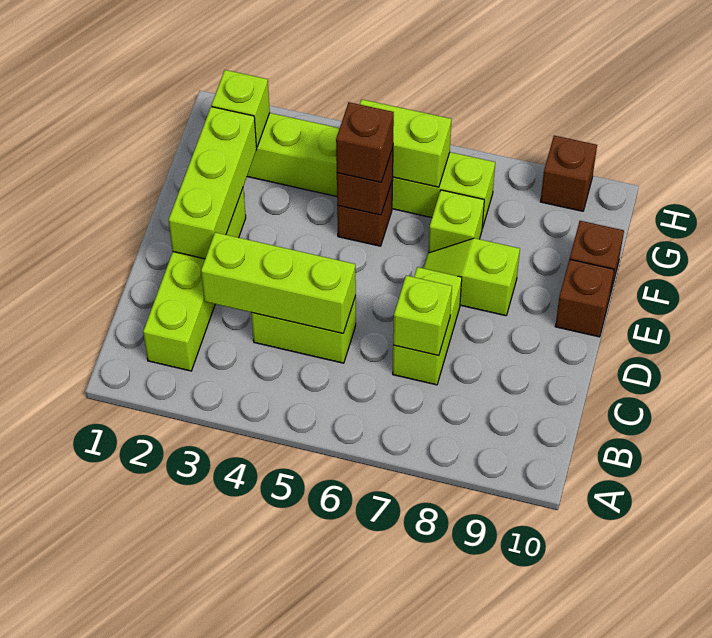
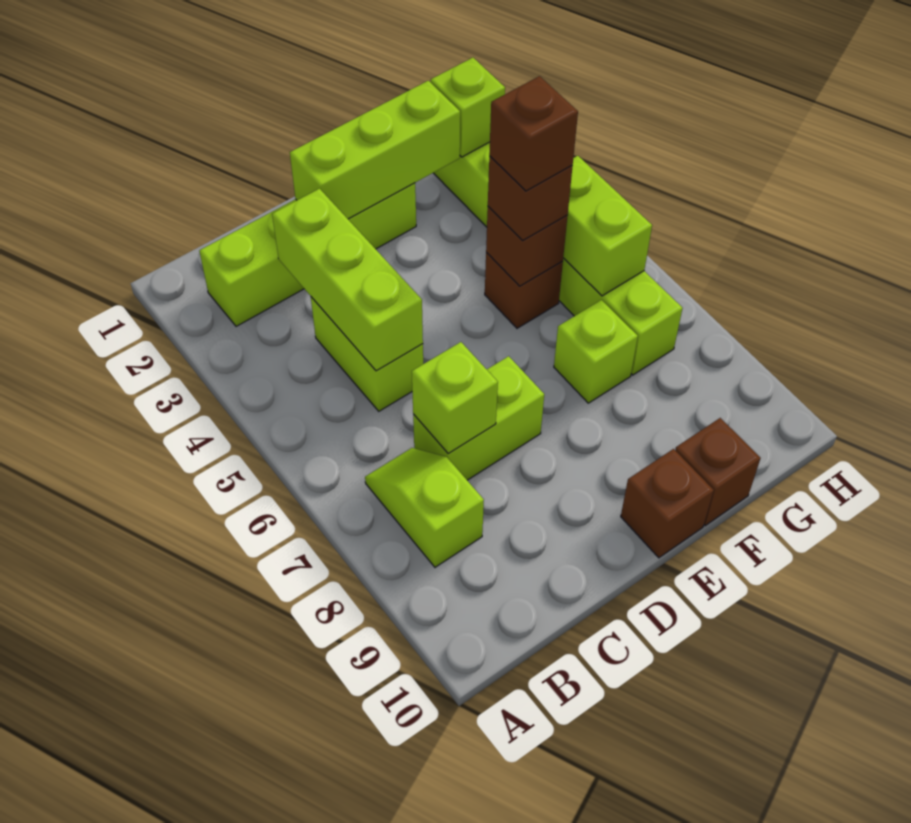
lime slope E7:E8 level 1 top 8 -> lime slope B7:B8 level 1 top 8
brown brick H9 level 1 -> brown brick F5 level 4

